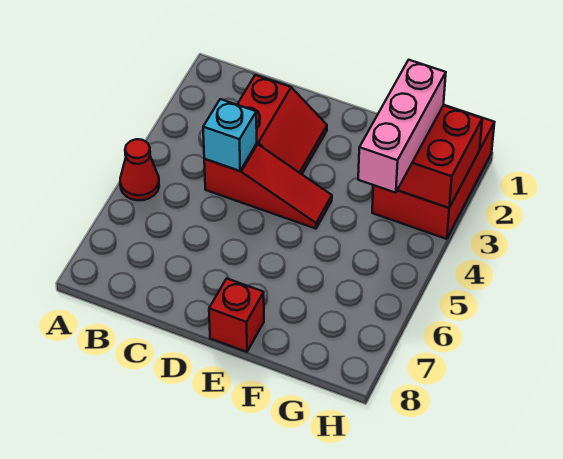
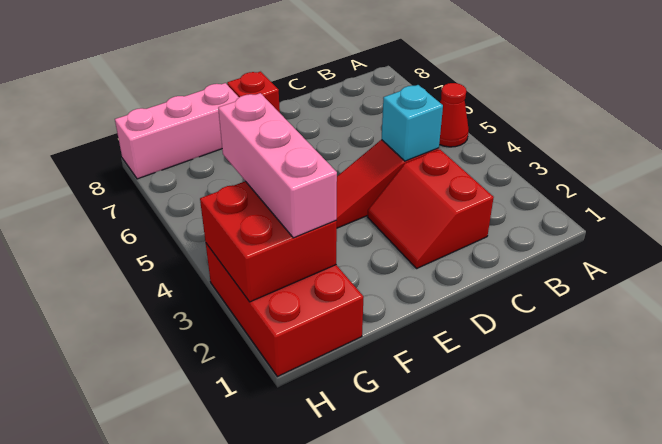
none -> pink brick F8:H8 level 1

